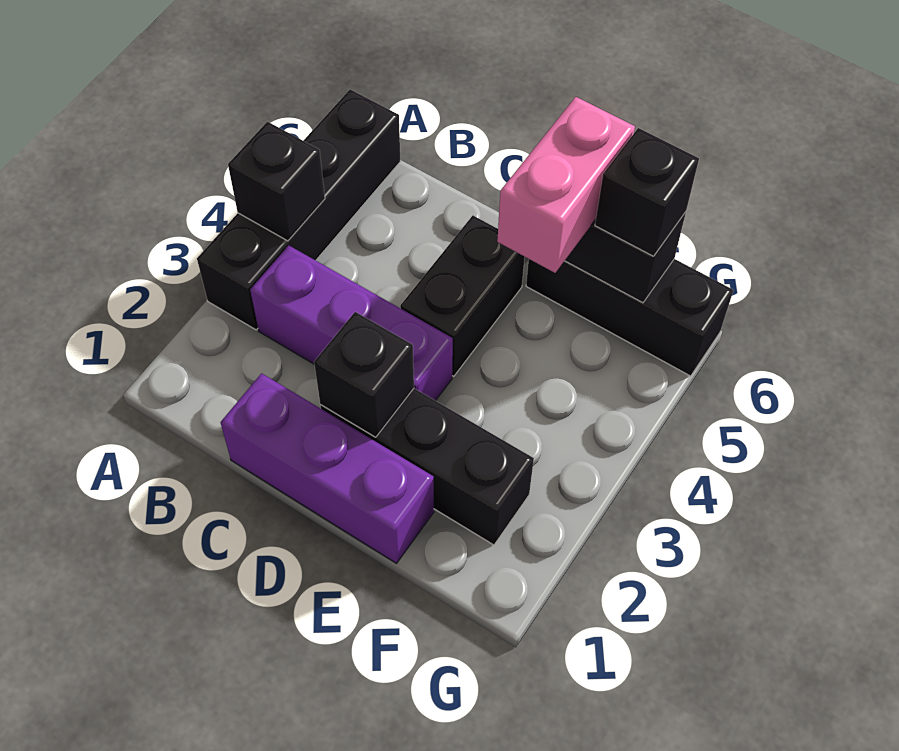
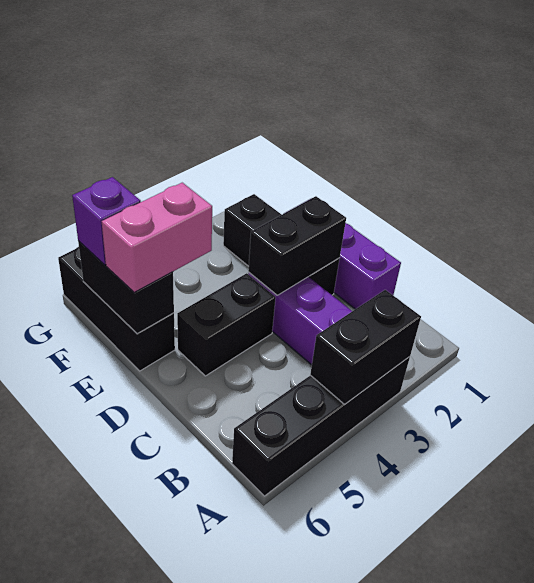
black brick A4 level 2 -> black brick A3:A4 level 2
black brick D2 level 2 -> black brick D2:D3 level 2
black brick F6 level 3 -> purple brick F6 level 3

